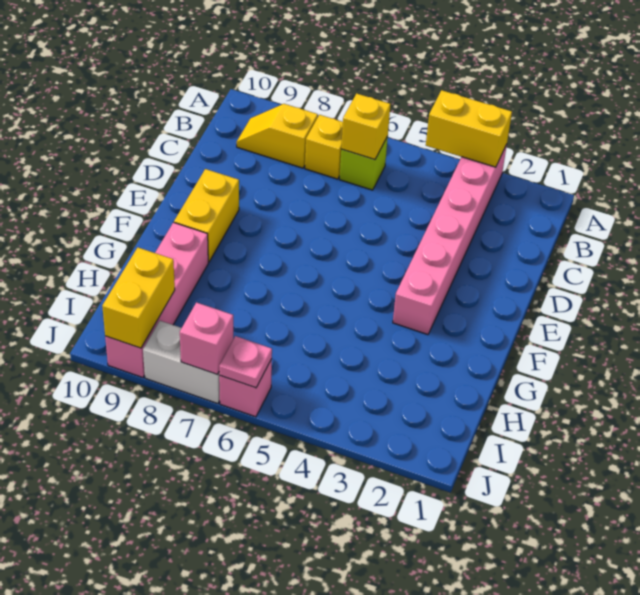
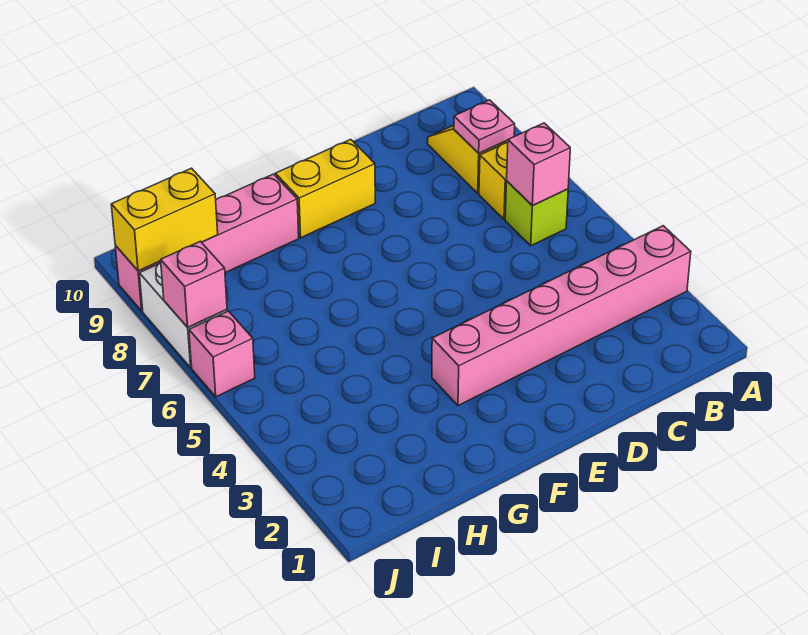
yellow brick A3:A4 level 2 -> none
yellow brick B6 level 2 -> pink brick B6 level 2
pink plate J6 level 2 -> pink plate B8 level 2

